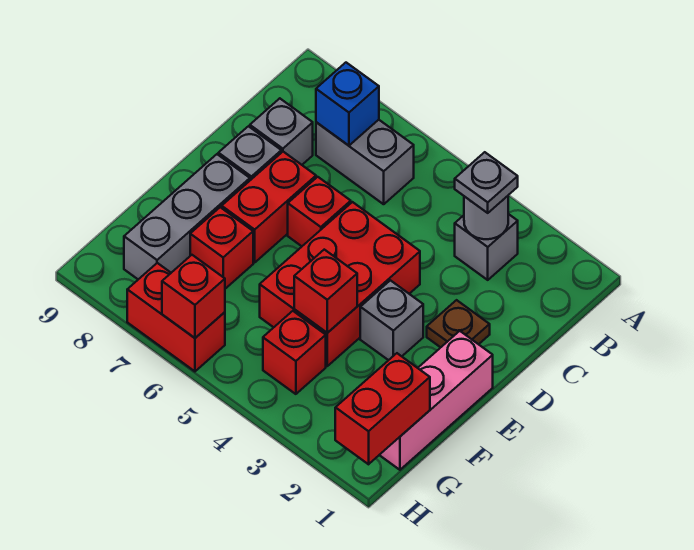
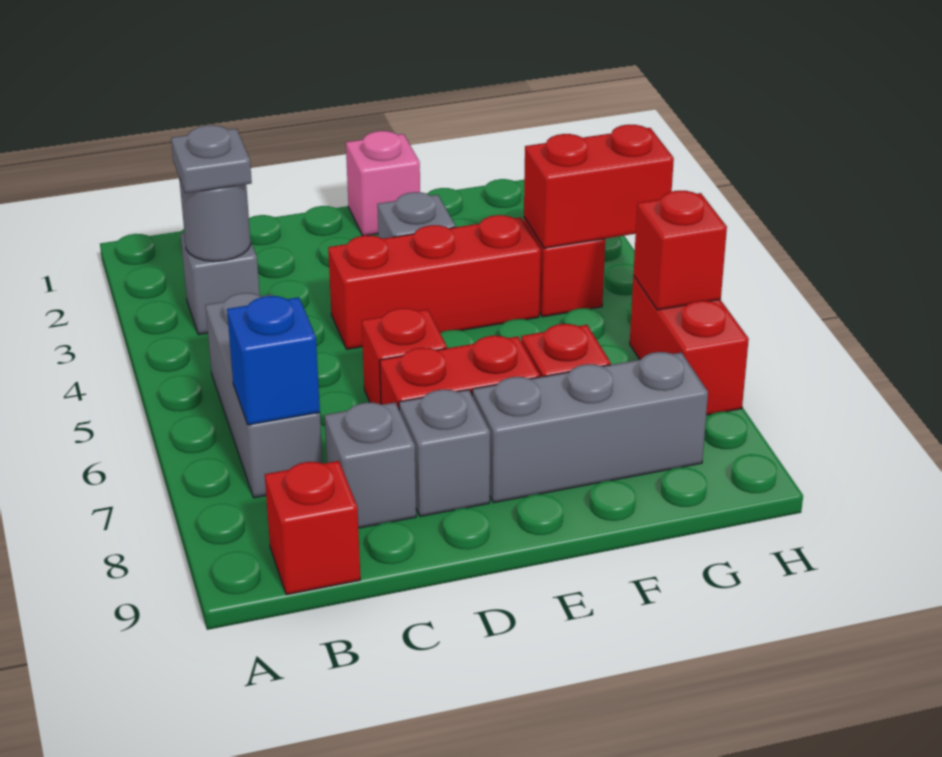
grey brick B6:B7 level 1 -> grey brick B5:B7 level 1
brown plate D2 level 1 -> none
red brick D4:F5 level 1 -> red brick D4:F4 level 1
pink brick E1:G1 level 1 -> pink brick E1 level 1
red brick F4 level 2 -> red brick B9 level 1
red brick G1:H1 level 2 -> red brick G4:H4 level 2

